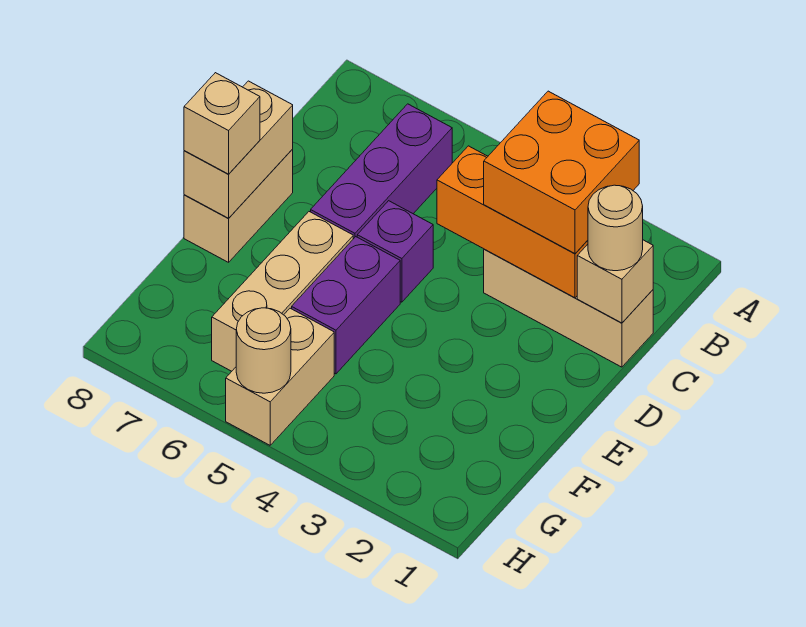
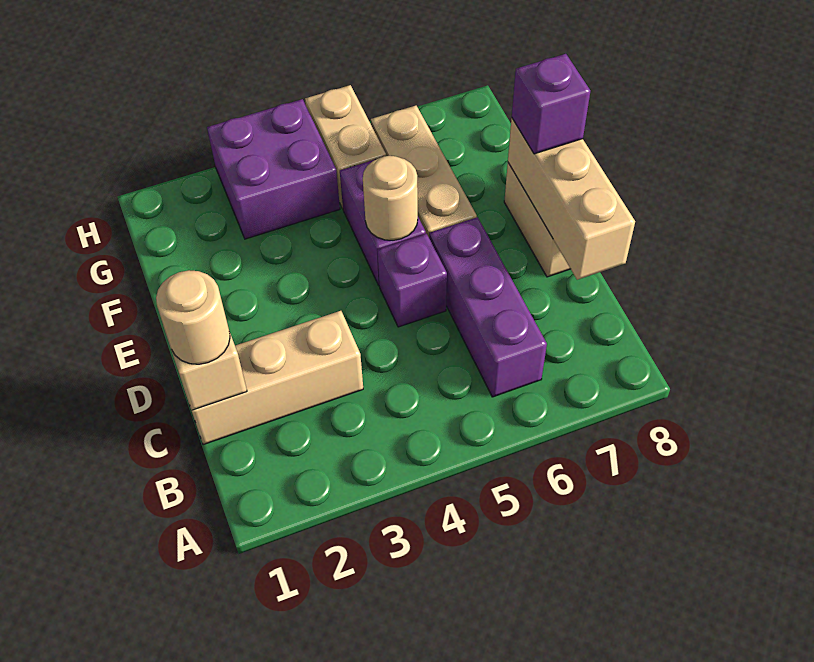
orange brick B2:C3 level 3 -> none
orange brick C2:C4 level 2 -> none
tan brick D8:E8 level 2 -> tan brick C8:E8 level 2
tan brick E8 level 3 -> purple brick E8 level 3
none -> purple brick G3:H4 level 1
tan round brick H5 level 2 -> tan round brick E5 level 2

